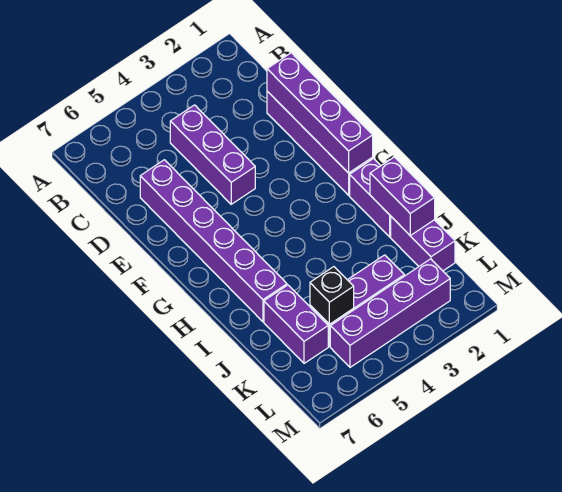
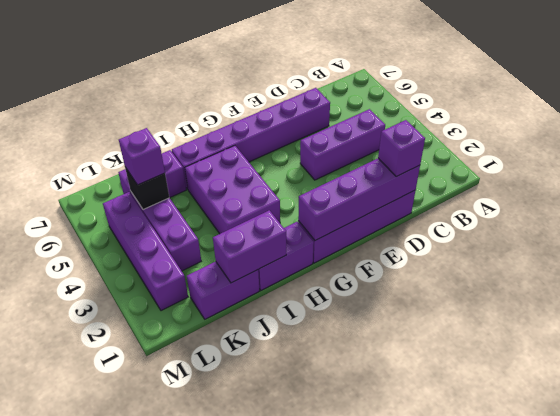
none -> purple brick D1 level 3
none -> purple brick H3:I5 level 1
none -> purple brick K5 level 3

